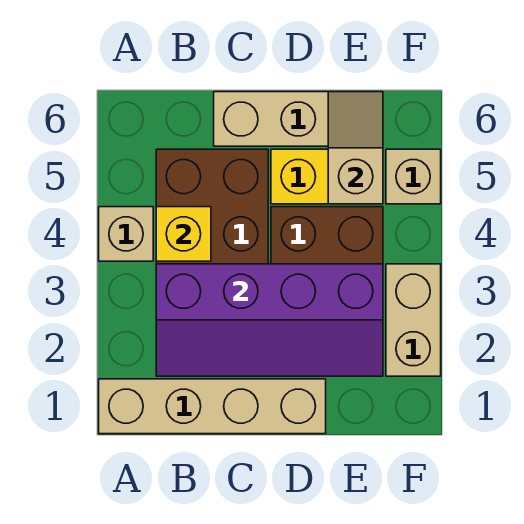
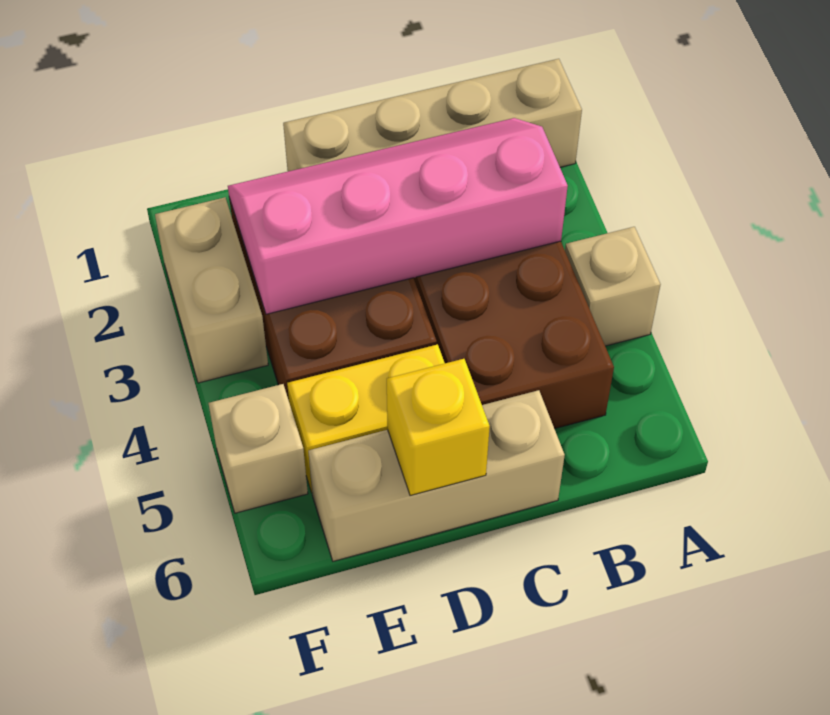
purple slope B2:E3 level 2 top 3 -> pink slope B2:E3 level 2 top 3
yellow brick B4 level 2 -> yellow brick D6 level 2
tan slope E5:E6 level 2 top 5 -> none

